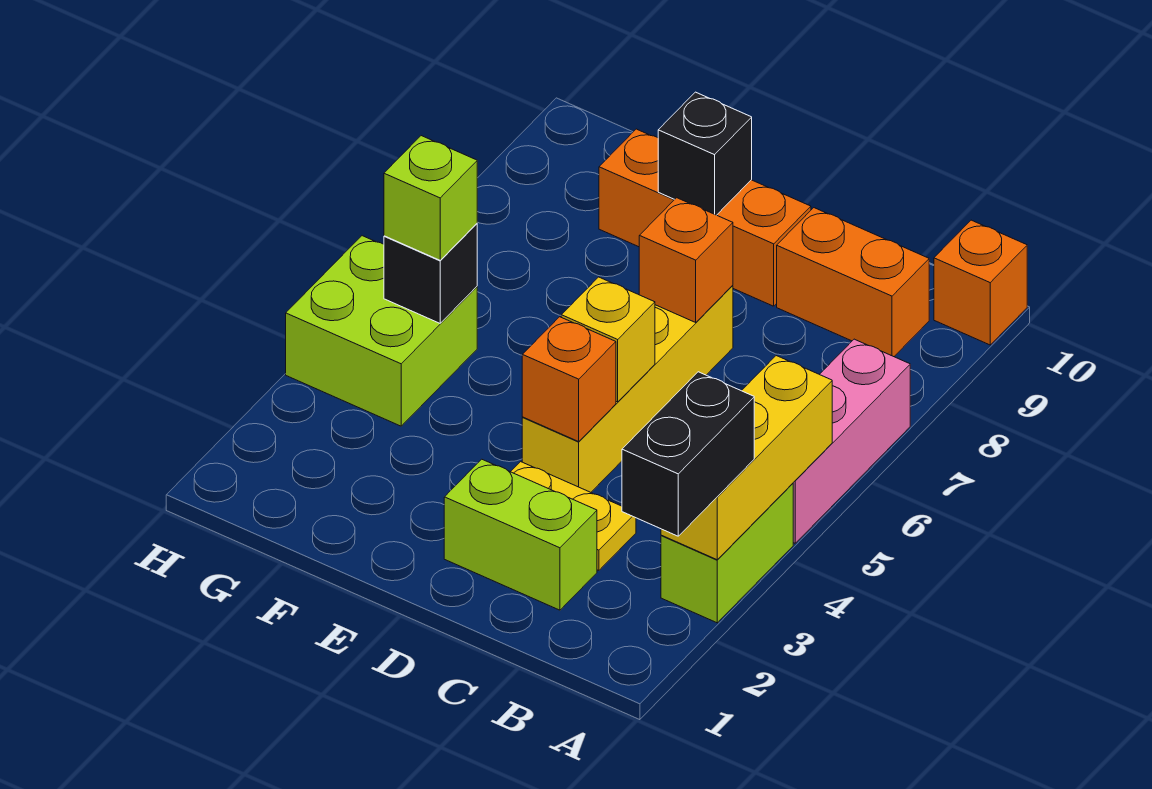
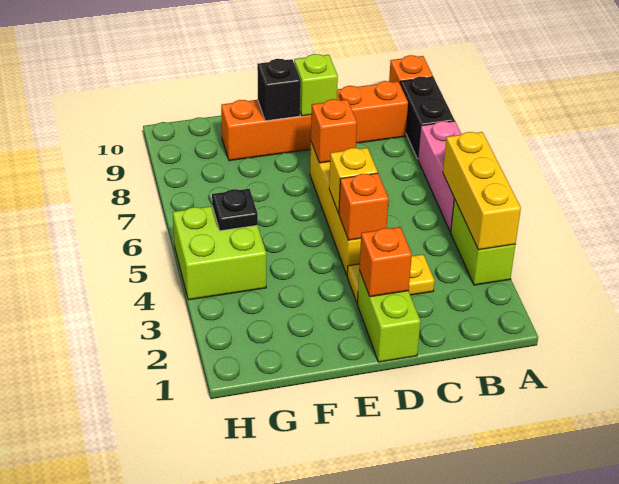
black brick A2:A3 level 3 -> black brick A8:A9 level 1
lime brick C2:D2 level 1 -> lime brick D1:D2 level 1
none -> orange brick D2 level 2
black brick G5 level 2 -> black plate G5 level 2
lime brick G5 level 3 -> lime brick D9 level 2

